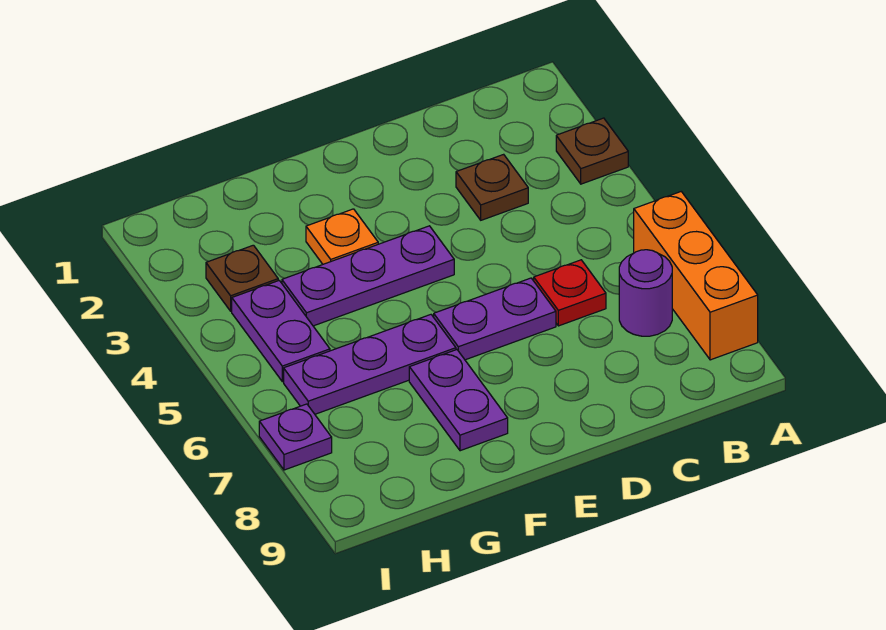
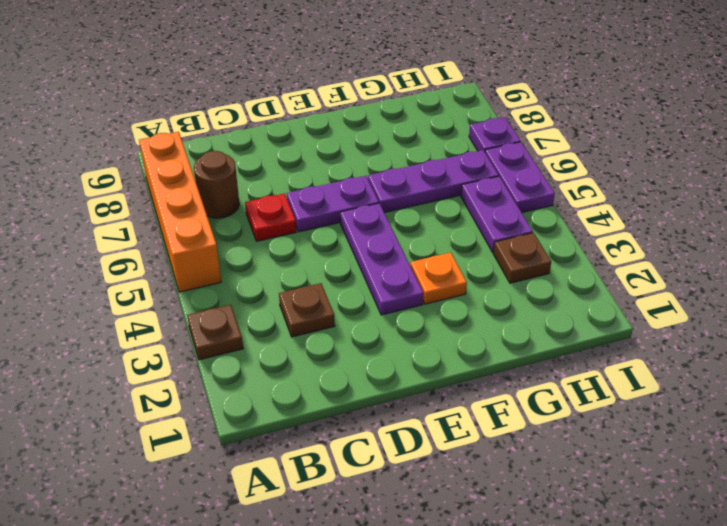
orange brick A6:A8 level 1 -> orange brick A5:A8 level 1
purple round brick B7 level 1 -> brown round brick B7 level 1
purple plate E4:G4 level 1 -> purple plate E3:E5 level 1
purple plate F7:F8 level 1 -> purple plate I5:I6 level 1

